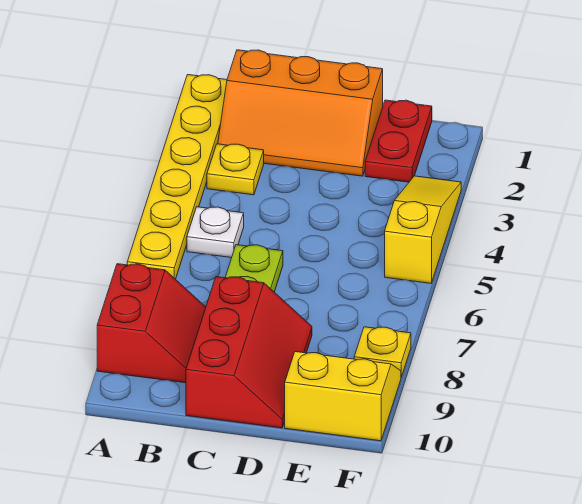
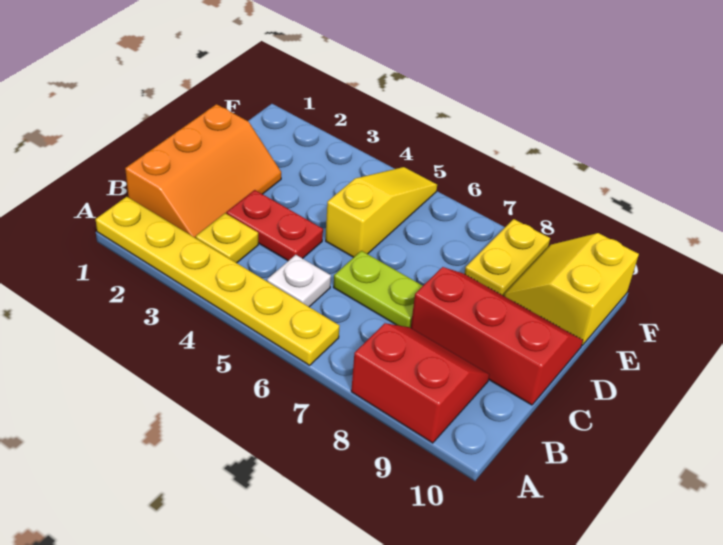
red plate E1:E2 level 1 -> red plate C3:C4 level 1
yellow slope F3:F5 level 1 top 5 -> yellow slope D5:F5 level 1 top D
yellow plate F8 level 1 -> yellow plate E8:F8 level 1

